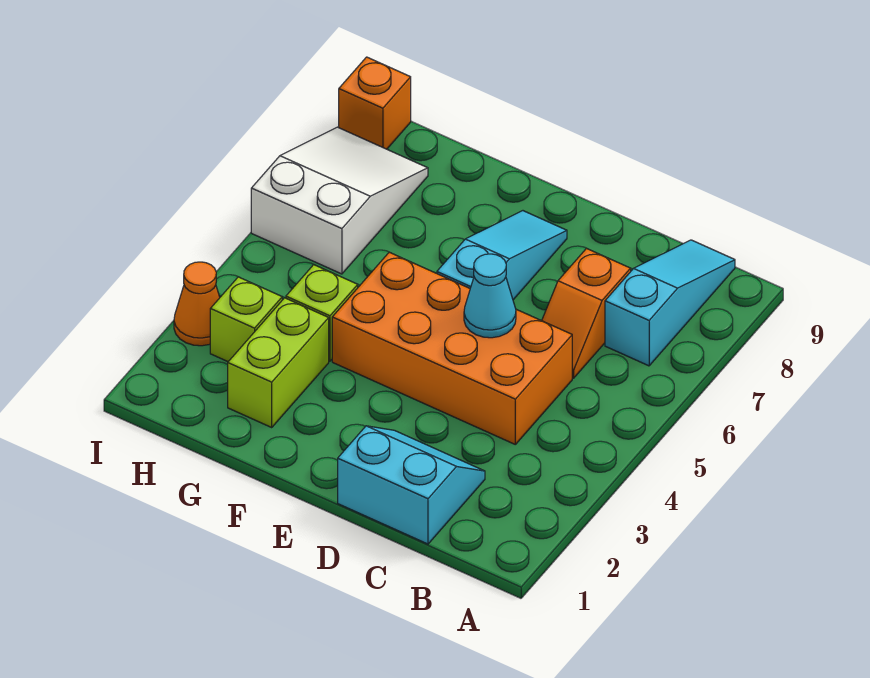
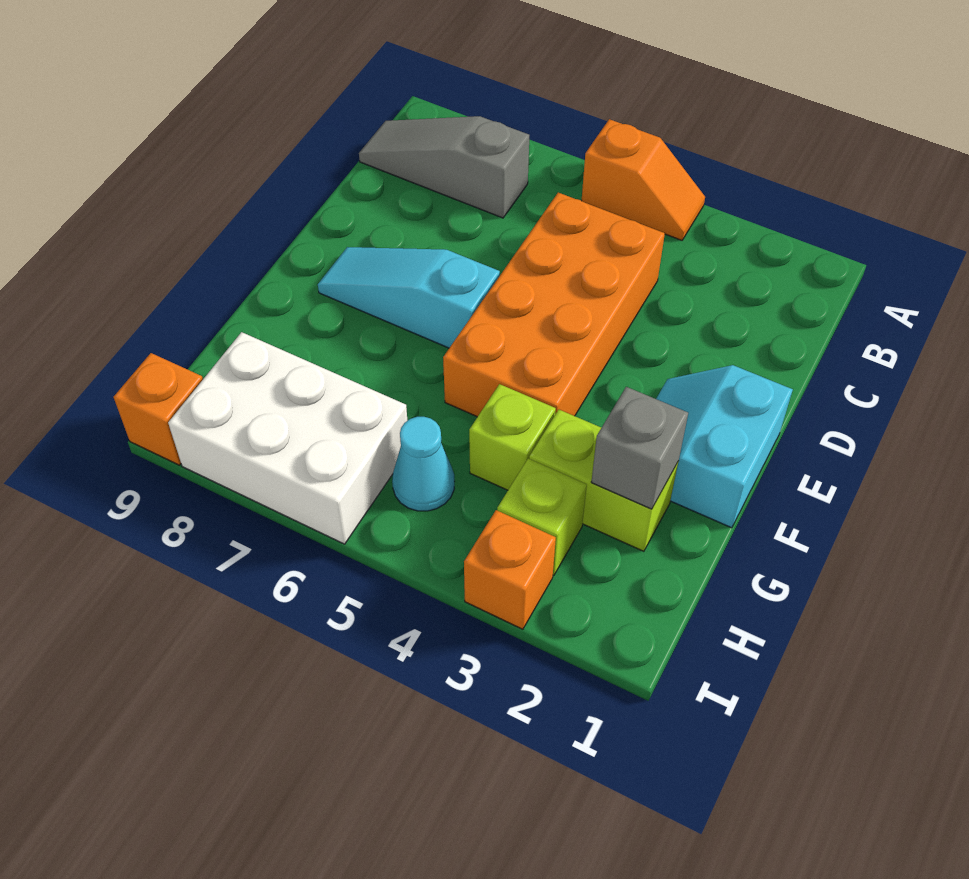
cyan slope B7:B9 level 1 top 7 -> grey slope B7:B9 level 1 top 7
cyan slope C1:D2 level 1 top 1 -> cyan slope E1:F2 level 1 top 1
orange slope C6:C7 level 1 top 7 -> orange slope A4:A5 level 1 top 5
cyan cone D5 level 2 -> cyan cone H5 level 1
none -> grey brick G2 level 2
white slope H6:I8 level 1 top 6 -> white brick H6:I8 level 1
orange cone I3 level 1 -> orange brick I3 level 1

